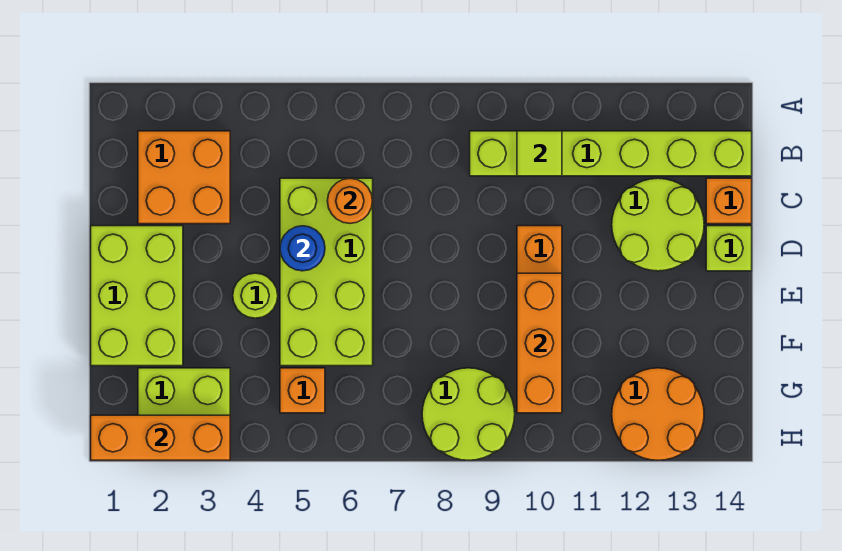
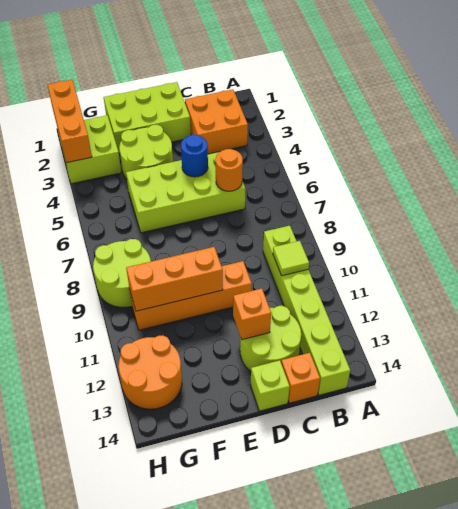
lime round brick E4 level 1 -> lime round brick E3:F4 level 1
orange brick G5 level 1 -> orange brick D12 level 2

